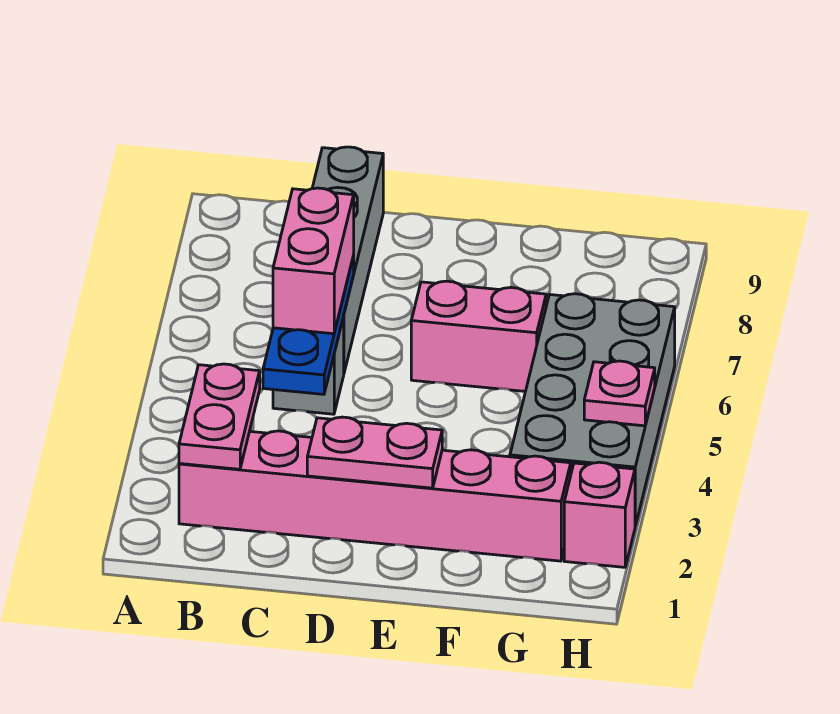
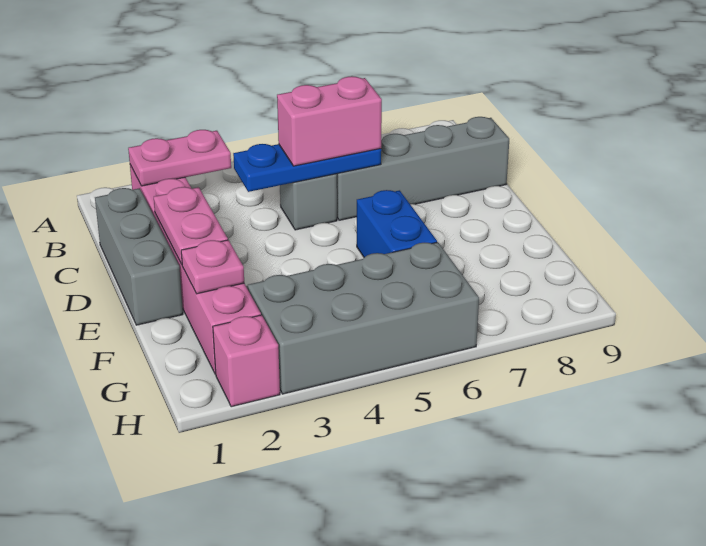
none -> grey brick C1:E1 level 1
pink brick E6:F6 level 1 -> blue brick E6:F6 level 1
pink plate H4 level 2 -> pink plate F2 level 2

